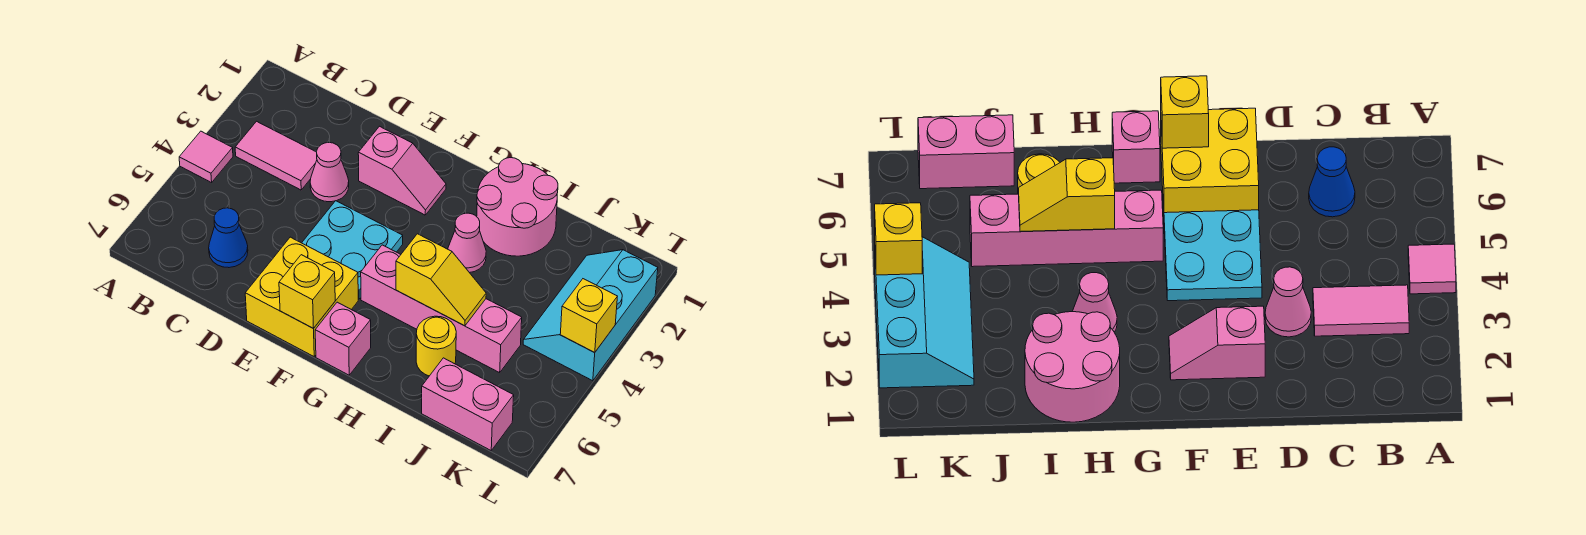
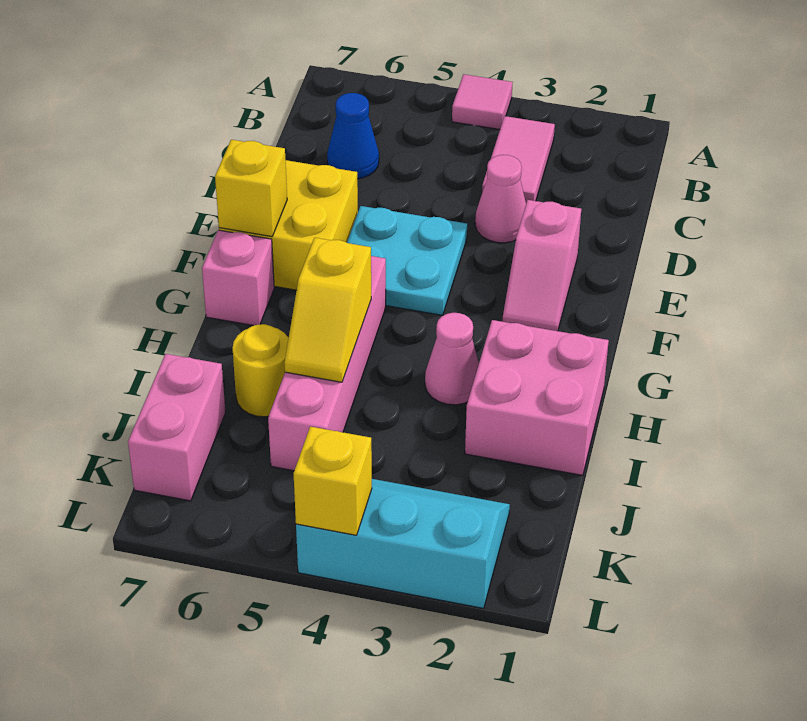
pink round brick H1:I2 level 1 -> pink brick H1:I2 level 1

